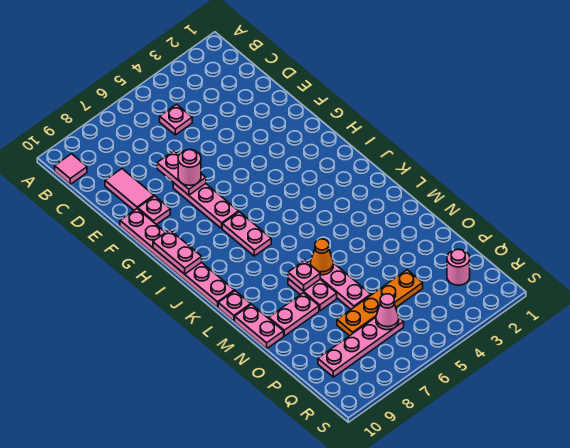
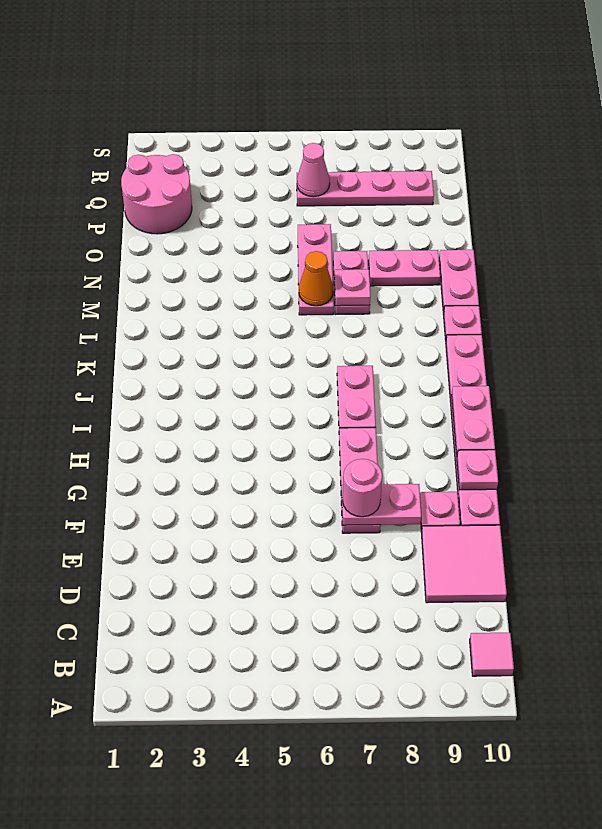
pink plate C5 level 1 -> pink plate G10 level 2
pink tile D9:E9 level 1 -> pink tile D9:E10 level 1
pink plate E7:F7 level 2 -> pink plate F7:F8 level 2
orange plate P4:P7 level 1 -> none
pink round brick Q2 level 1 -> pink round brick P1:Q2 level 1

